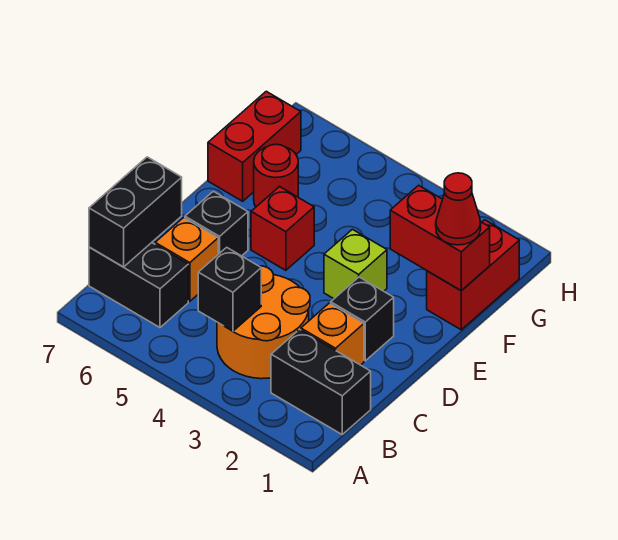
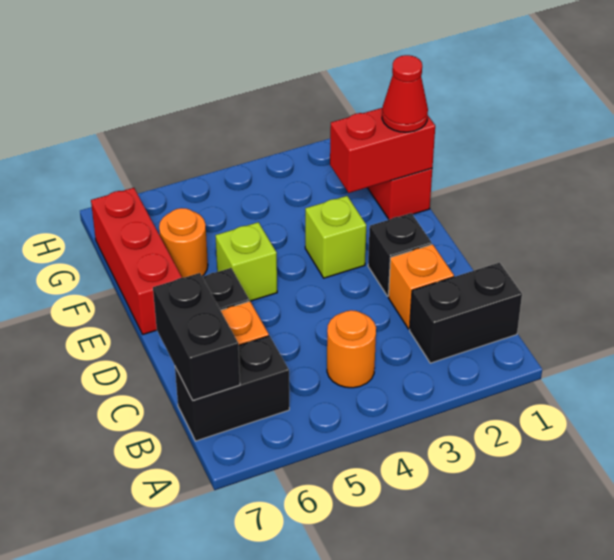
orange round brick B3:C4 level 1 -> orange round brick B4 level 1
black brick B4 level 2 -> none
red brick E5 level 1 -> lime brick E5 level 1
red round brick F6 level 1 -> orange round brick F6 level 1
red brick F7:G7 level 1 -> red brick E7:G7 level 1

